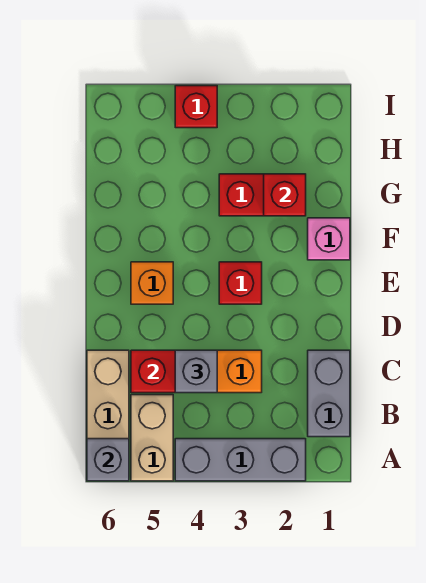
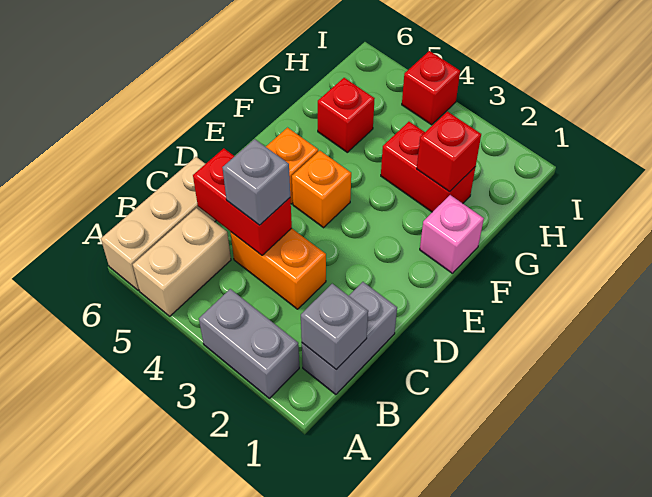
grey brick A2:A4 level 1 -> grey brick A2:A3 level 1
grey brick A6 level 2 -> grey brick B1 level 2
red brick E3 level 1 -> red brick G5 level 1
none -> orange brick E4 level 1

